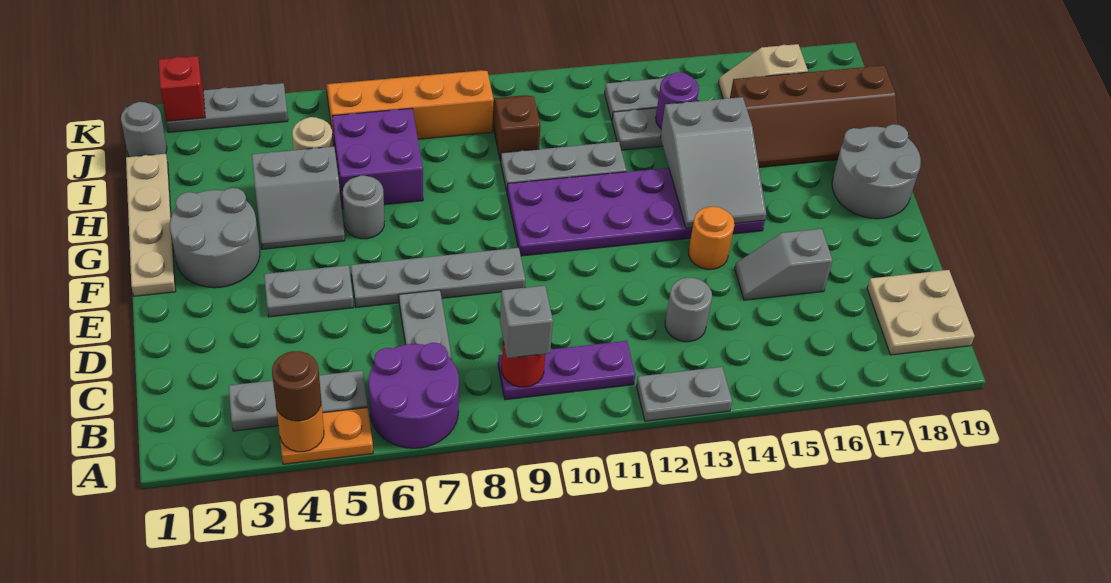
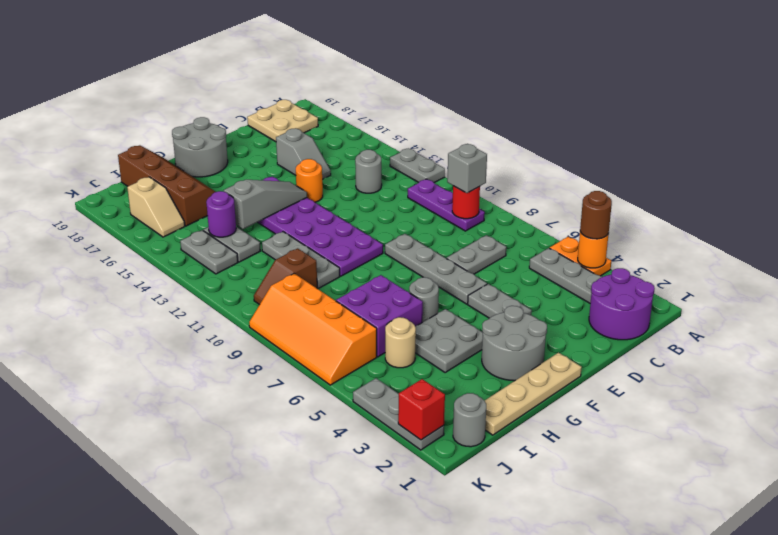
purple round brick A6:B7 level 1 -> purple round brick B1:C2 level 1
grey slope F14:H15 level 2 top H -> grey slope F14:H14 level 2 top H
grey slope G4:H5 level 1 top H -> grey plate G4:H5 level 1

